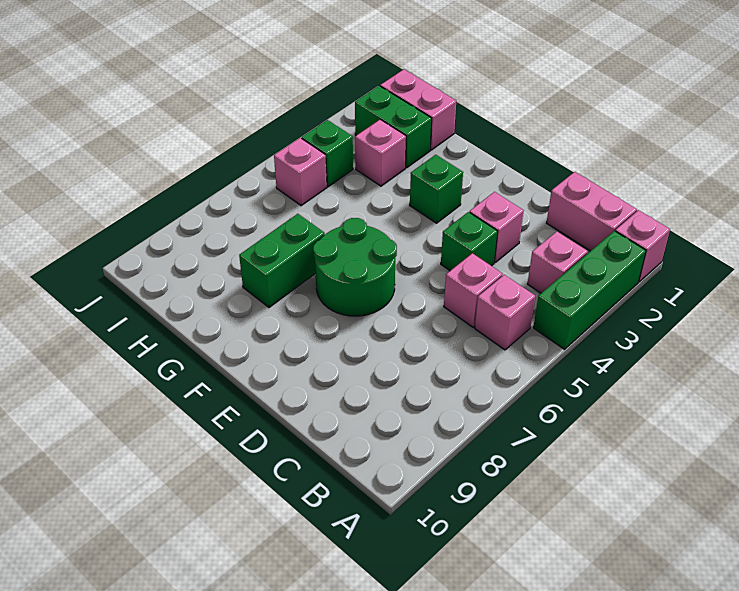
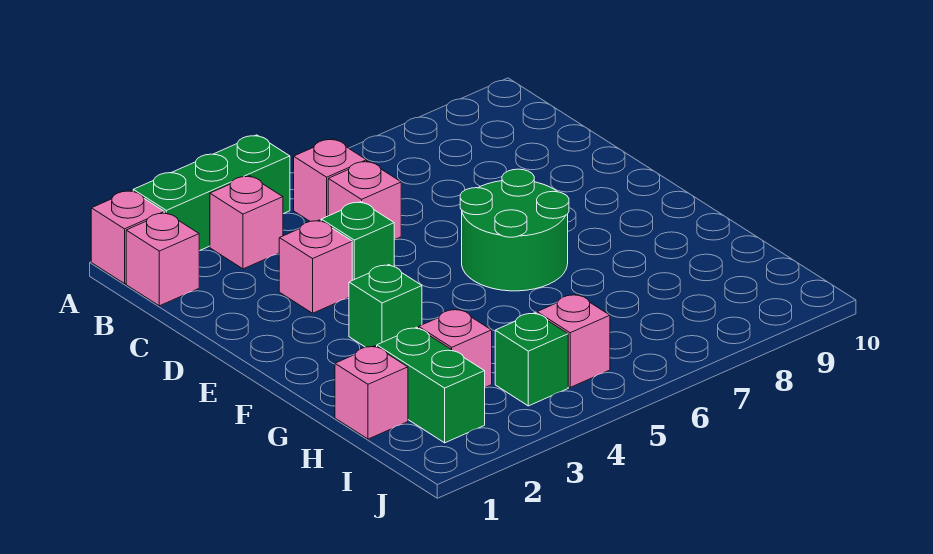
pink brick B1:C1 level 1 -> pink brick B1 level 1
green brick G7:G8 level 1 -> none
pink brick H1:I1 level 1 -> pink brick H1 level 1

